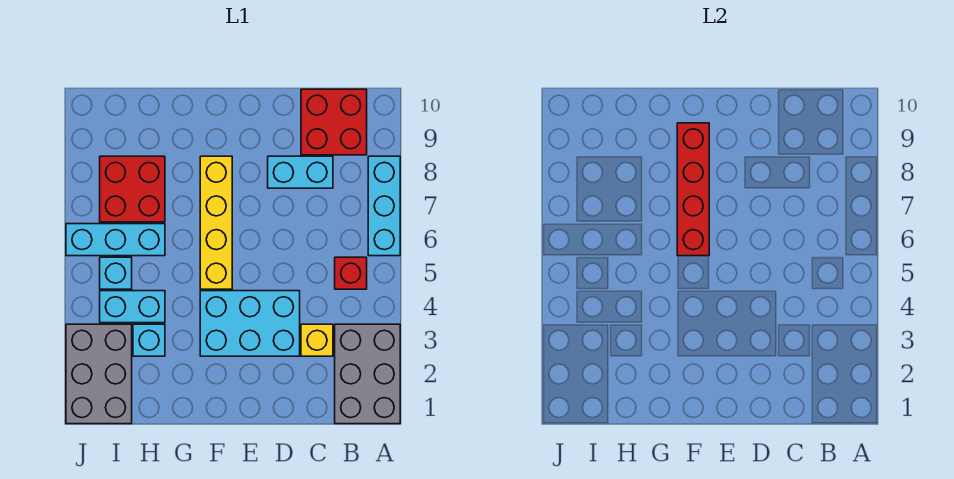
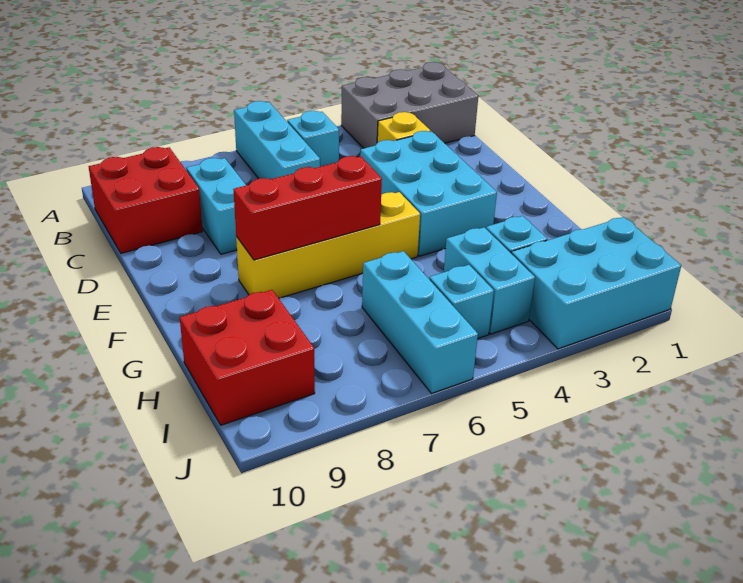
cyan brick A6:A8 level 1 -> cyan brick A6:C6 level 1
red brick B5 level 1 -> cyan brick B5 level 1
red brick F6:F9 level 2 -> red brick F6:F8 level 2
red brick H7:I8 level 1 -> red brick H9:I10 level 1
grey brick I1:J3 level 1 -> cyan brick I1:J3 level 1

